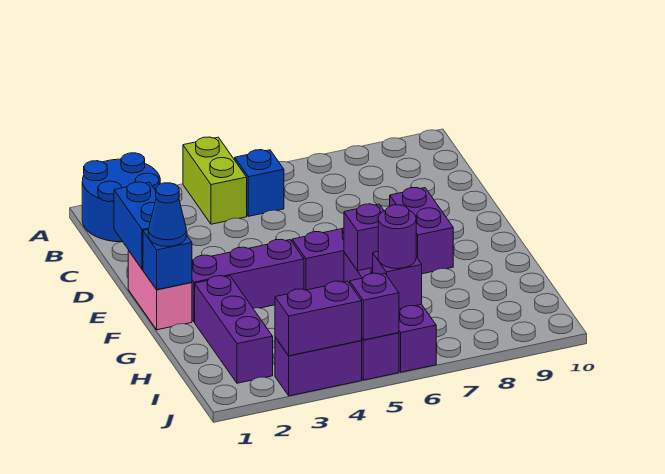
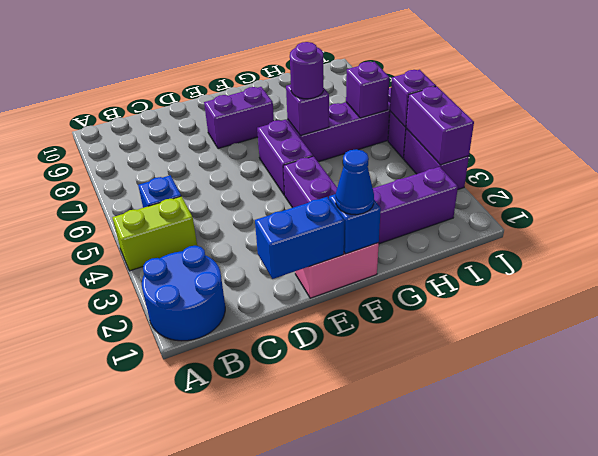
purple round brick I6 level 3 -> purple round brick G6 level 3

